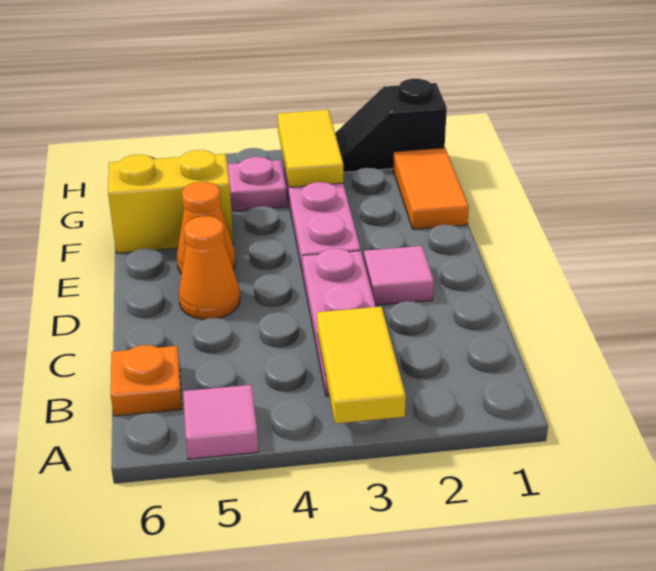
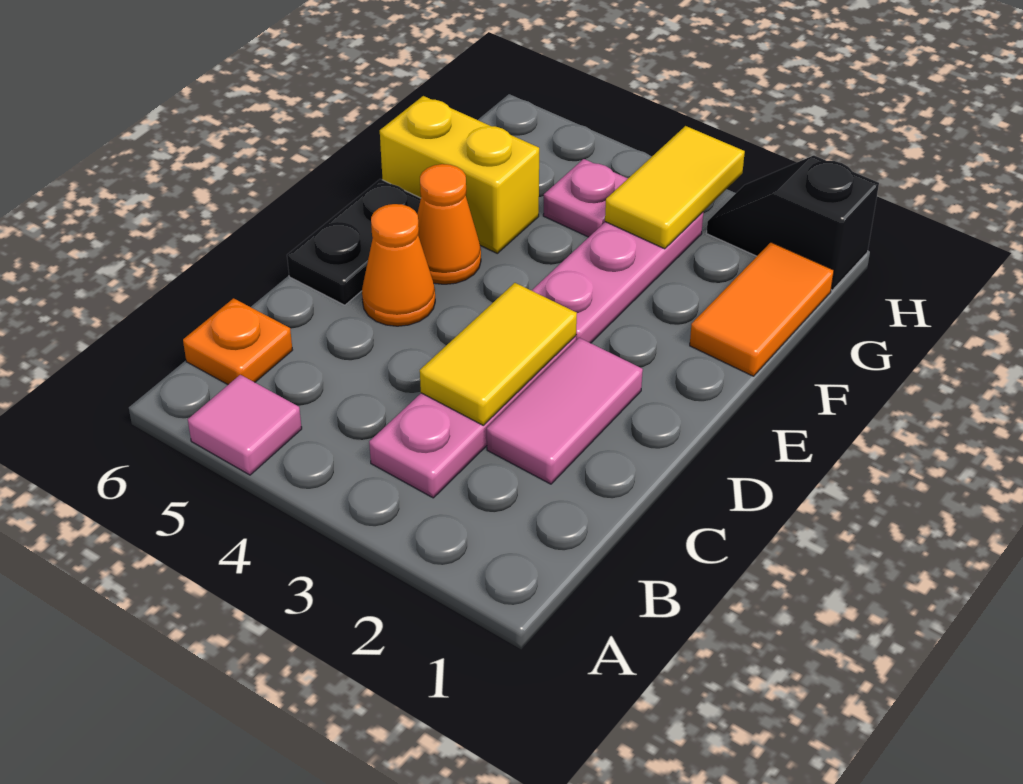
yellow tile A3:B3 level 2 -> yellow tile C3:D3 level 2
pink tile D2 level 1 -> pink tile C2:D2 level 1
none -> black plate D6:E6 level 1

